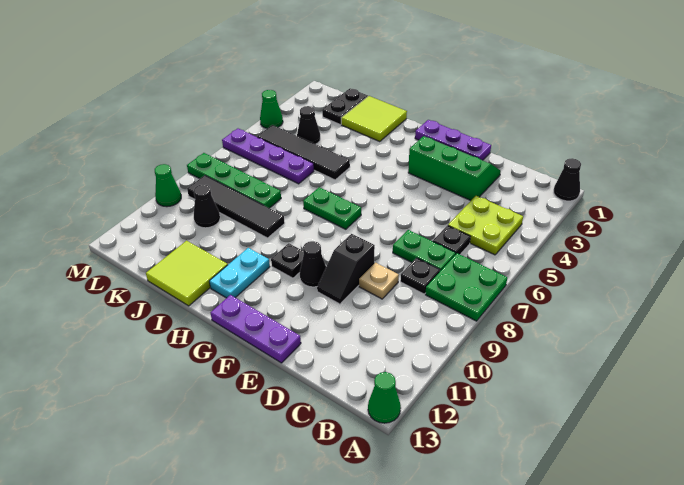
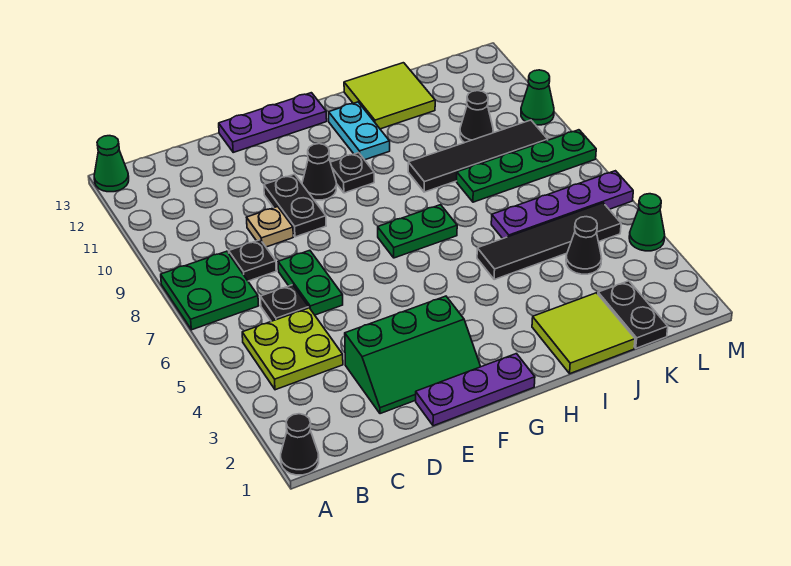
green plate C7:D7 level 1 -> green plate D6:D7 level 1
black slope E9:E10 level 1 top 9 -> black plate E9:E10 level 1

